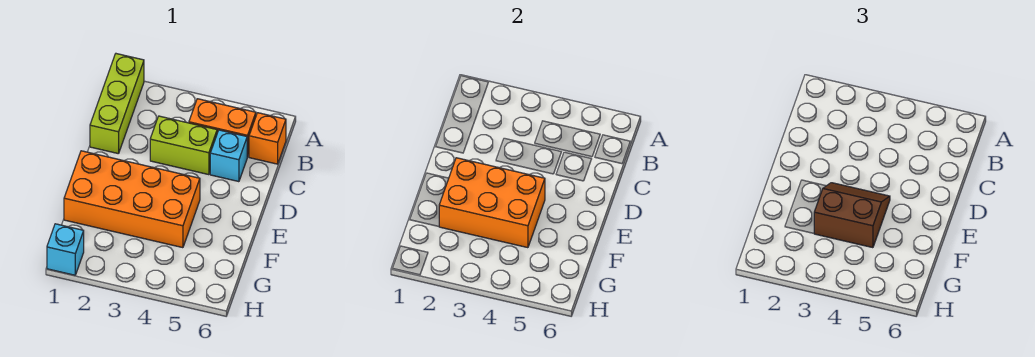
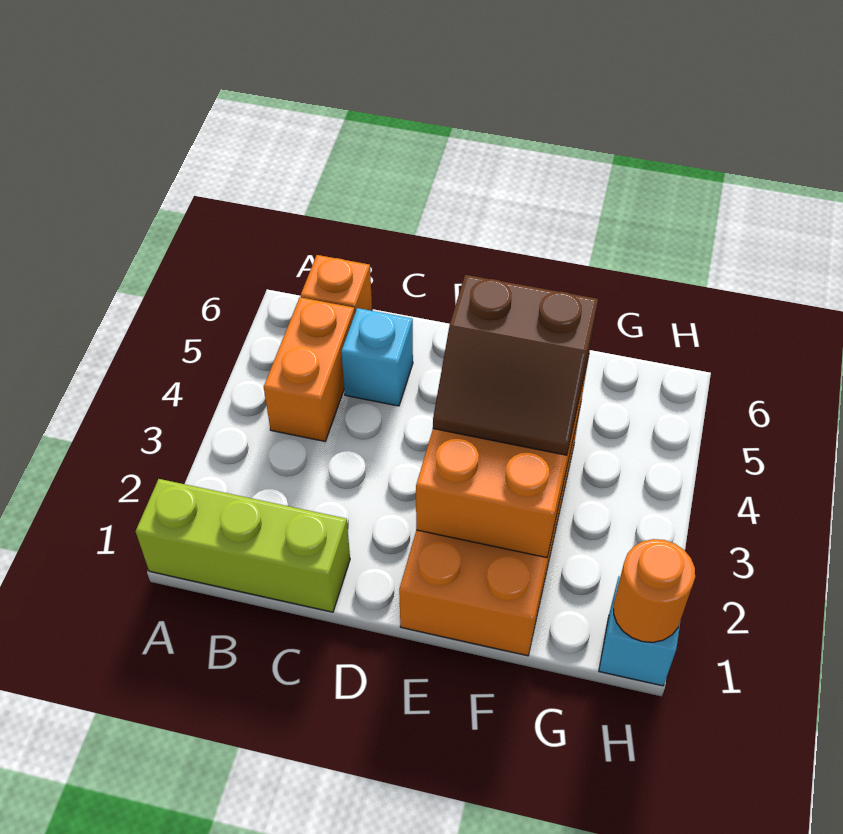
lime brick C3:C4 level 1 -> none
brown slope E3:F4 level 3 top F -> brown slope E3:F4 level 3 top 4
none -> orange round brick H1 level 2

